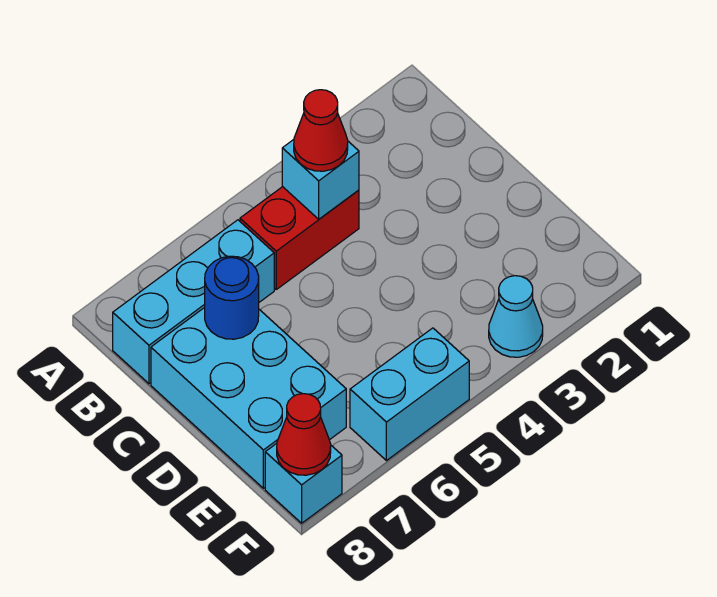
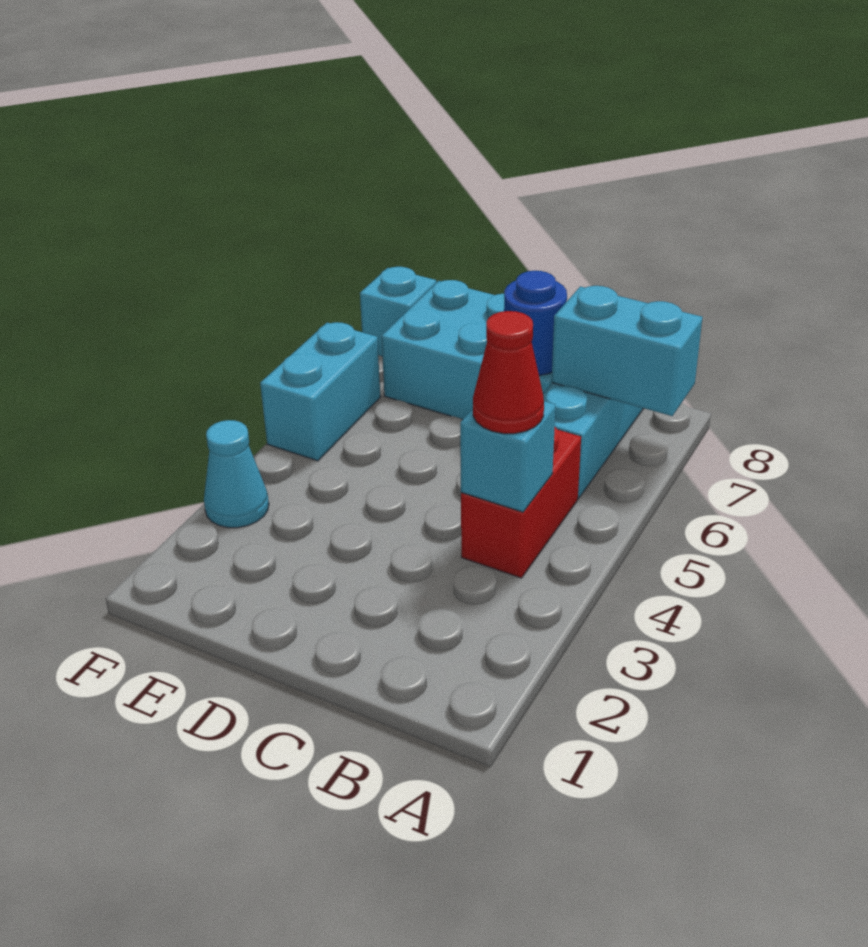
none -> cyan brick A7:B7 level 2
red cone F8 level 2 -> none

